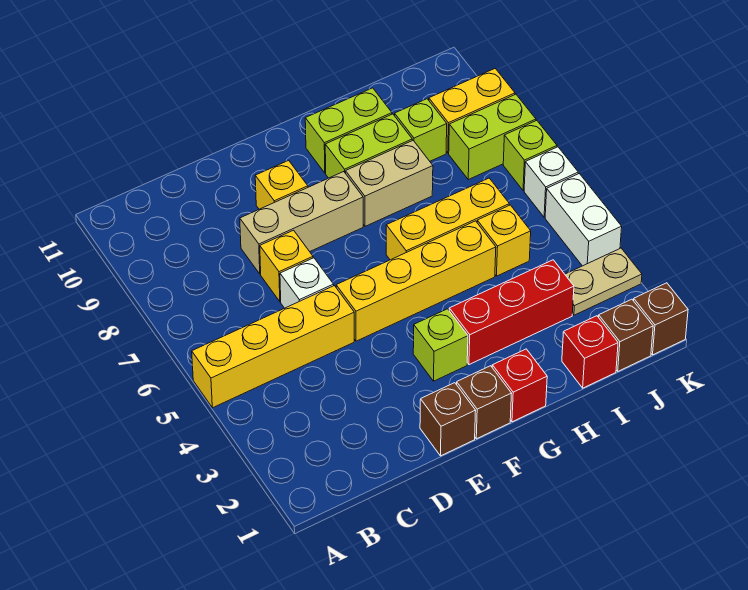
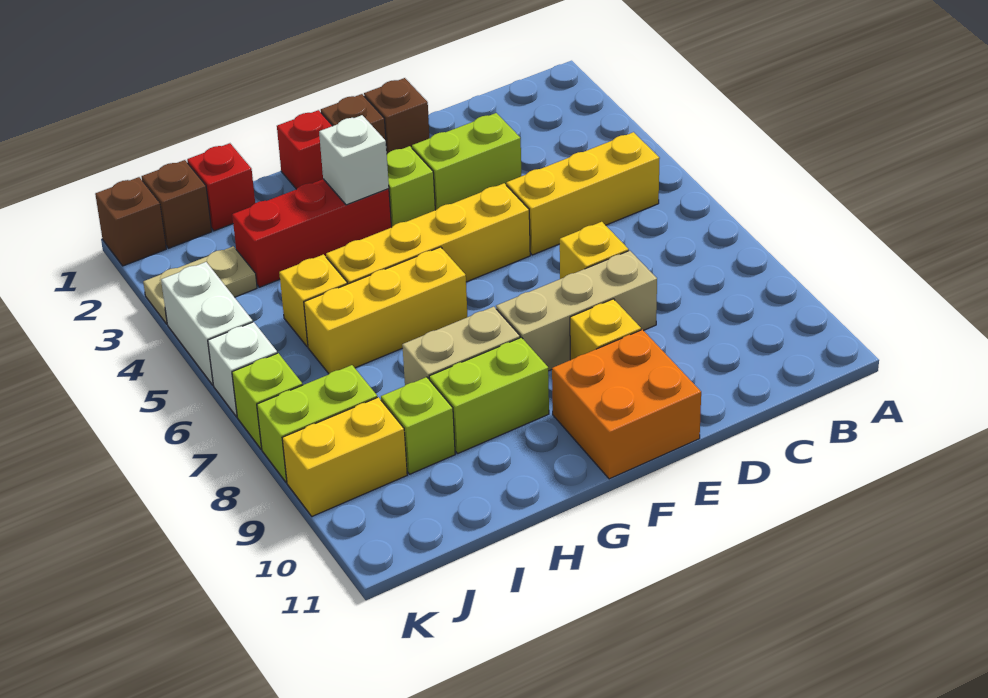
yellow brick A5:D5 level 1 -> yellow brick B5:D5 level 1
white brick D6 level 1 -> white brick G3 level 2
none -> orange brick E10:F11 level 1
lime brick G10:H10 level 1 -> lime brick D3:E3 level 1

